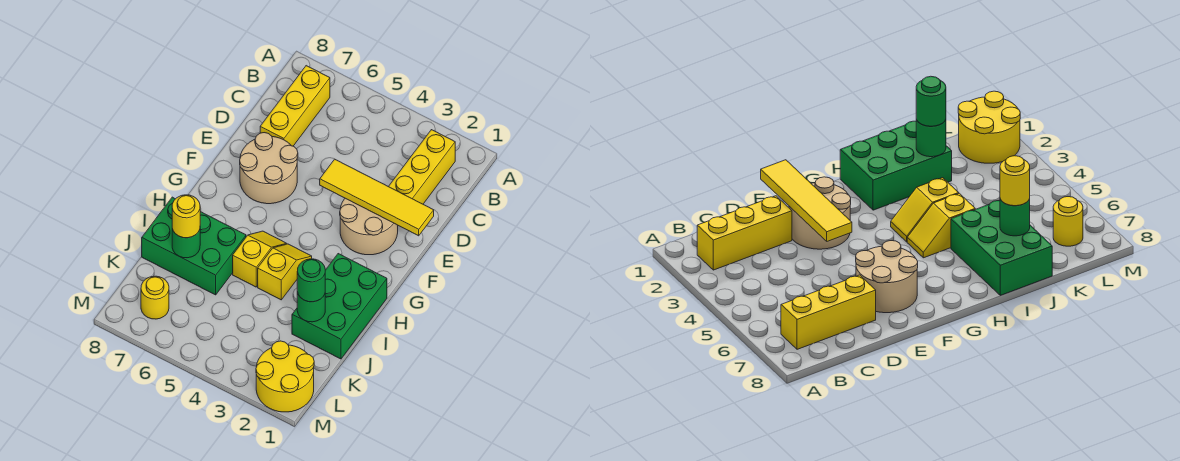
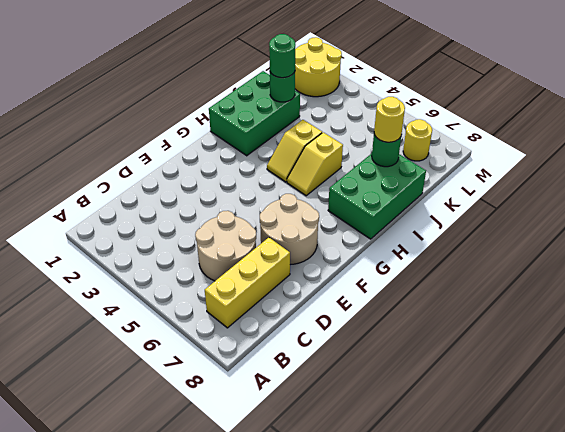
yellow brick B2:D2 level 1 -> none
yellow tile E1:E4 level 2 -> none
tan round brick E2:F3 level 1 -> tan round brick C5:D6 level 1
green brick I6:J8 level 1 -> green brick H7:J8 level 1

